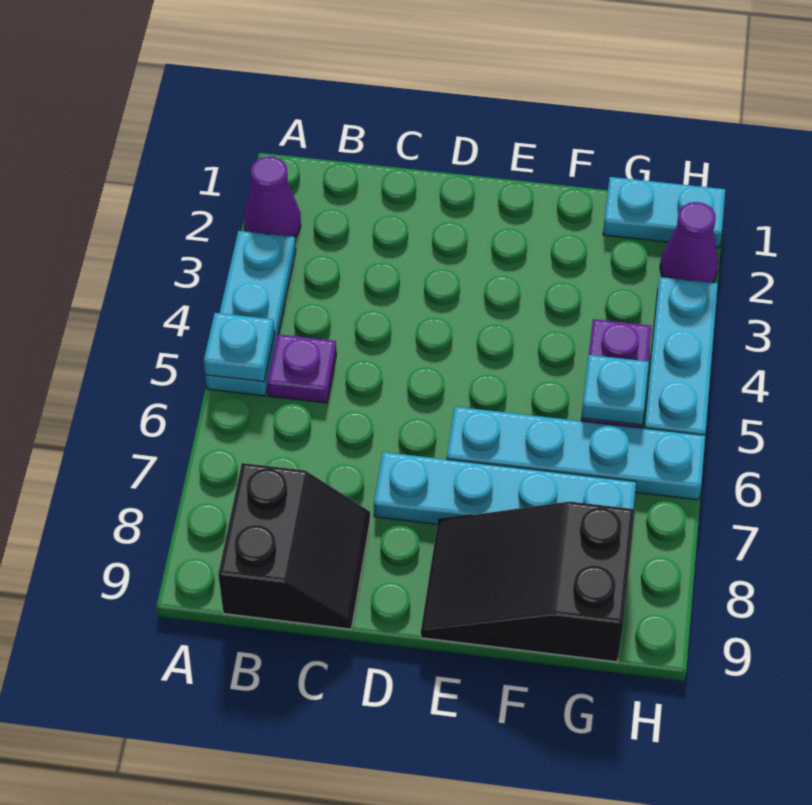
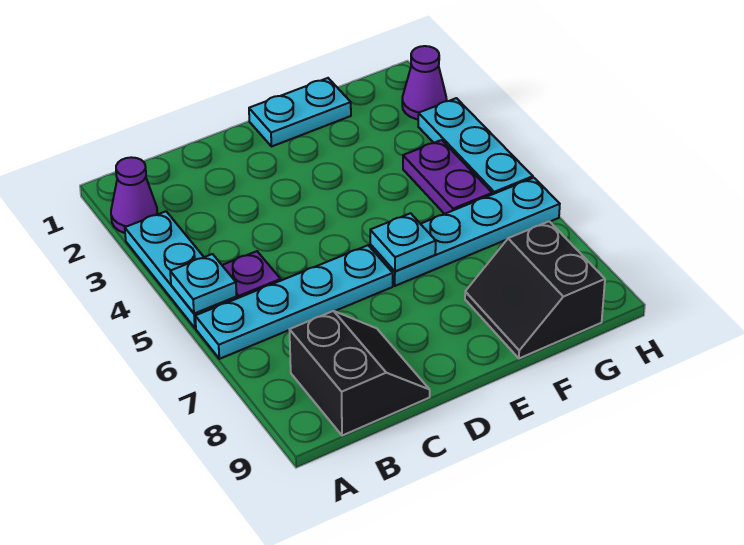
cyan plate D7:G7 level 1 -> cyan plate A6:D6 level 1
black slope E8:G9 level 1 top G -> black slope F8:G9 level 1 top G
cyan plate G1:H1 level 1 -> cyan plate E1:F1 level 1
cyan plate G5 level 2 -> cyan plate E6 level 2

